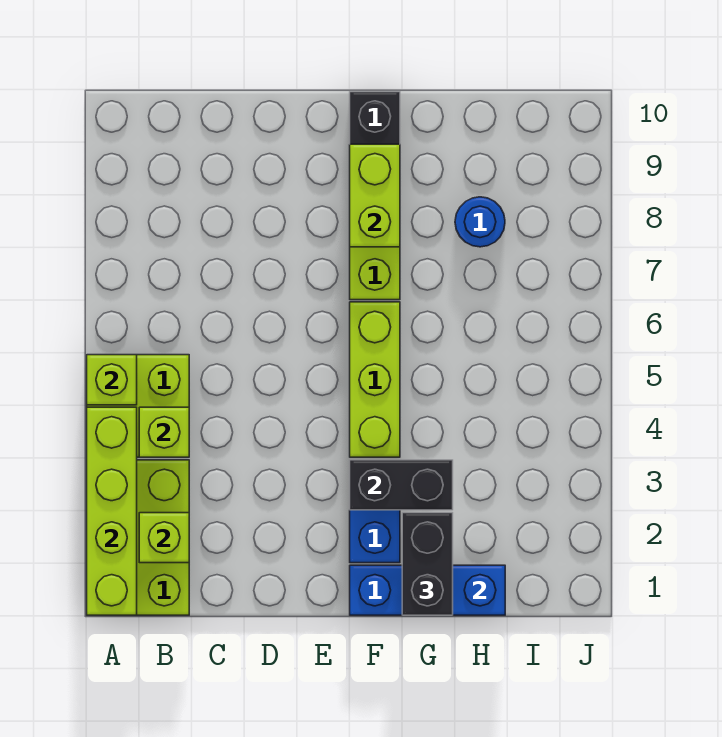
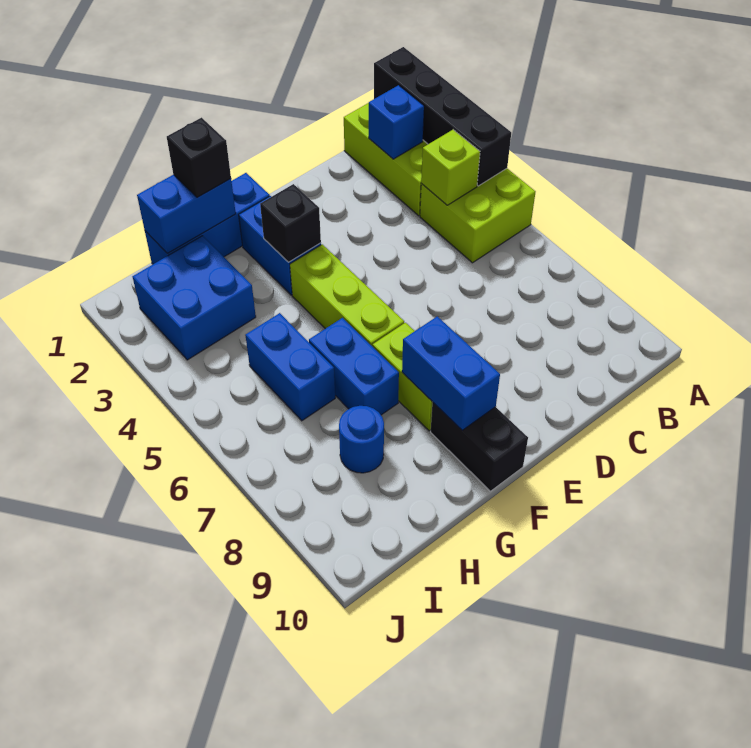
lime brick A1:A4 level 2 -> black brick A1:A4 level 2
lime brick A5 level 2 -> none
lime brick B2 level 2 -> blue brick B2 level 2
black brick F3:G3 level 2 -> black brick F3 level 2
lime brick F8:F9 level 2 -> blue brick F8:F9 level 2
black brick G1:G2 level 3 -> black brick G1 level 3
none -> blue brick G6:G7 level 1
none -> blue brick H2:I3 level 1
none -> blue brick H5:H6 level 1

